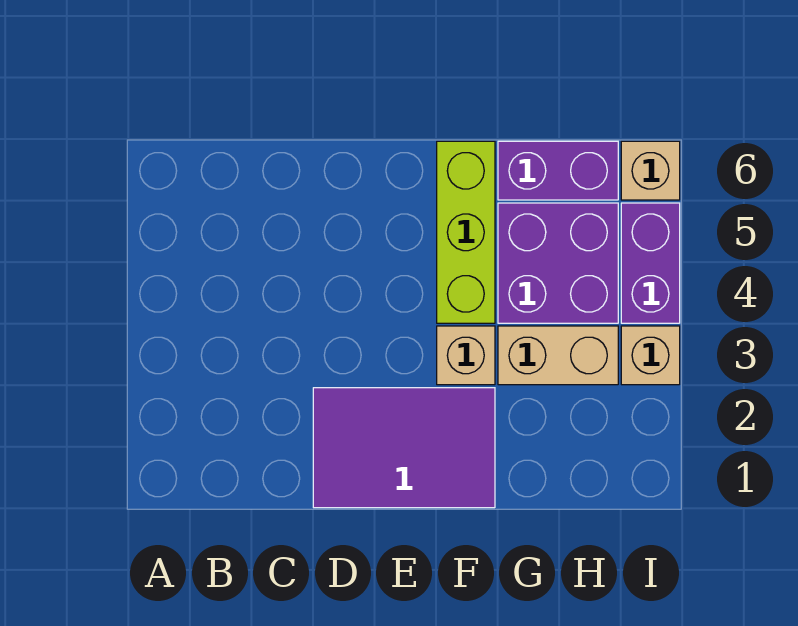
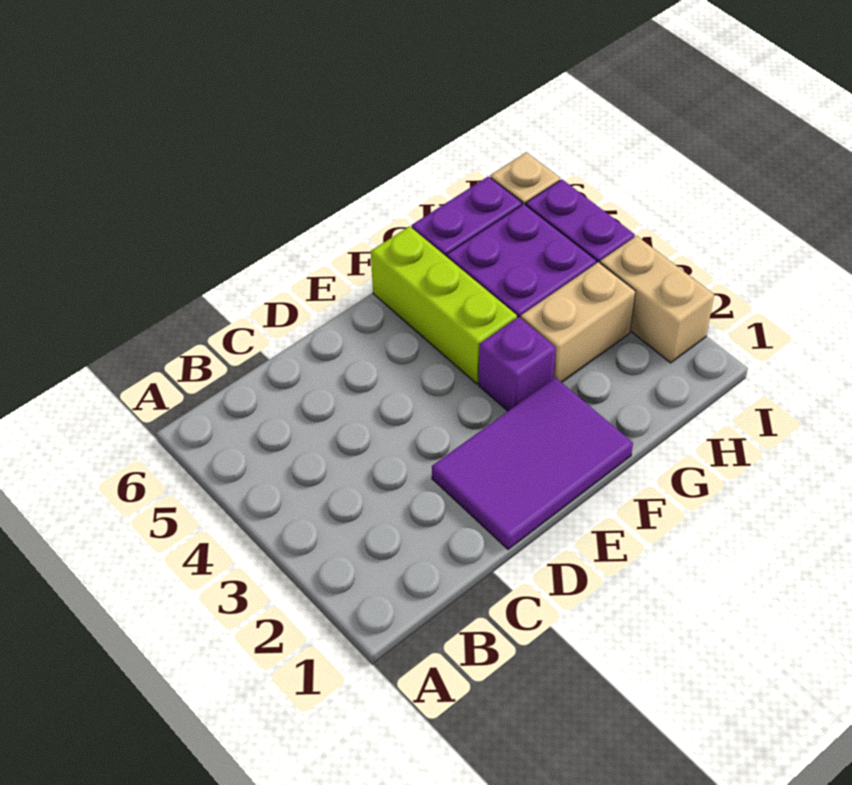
tan brick F3 level 1 -> purple brick F3 level 1
tan brick I3 level 1 -> tan brick I2:I3 level 1

